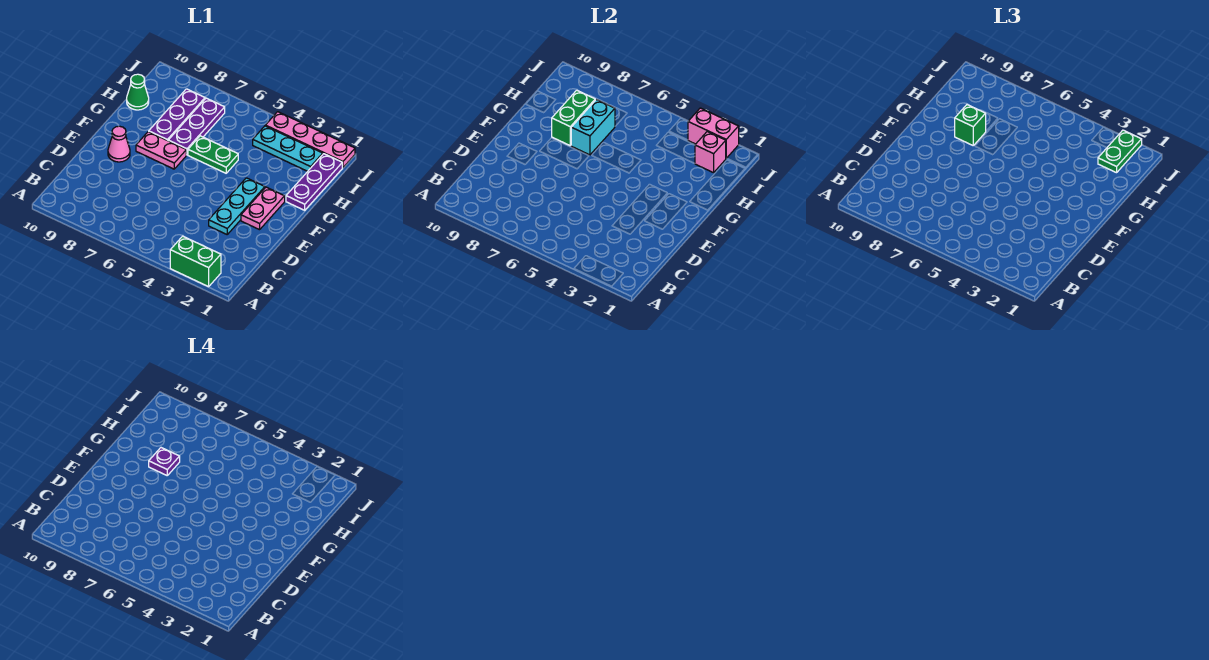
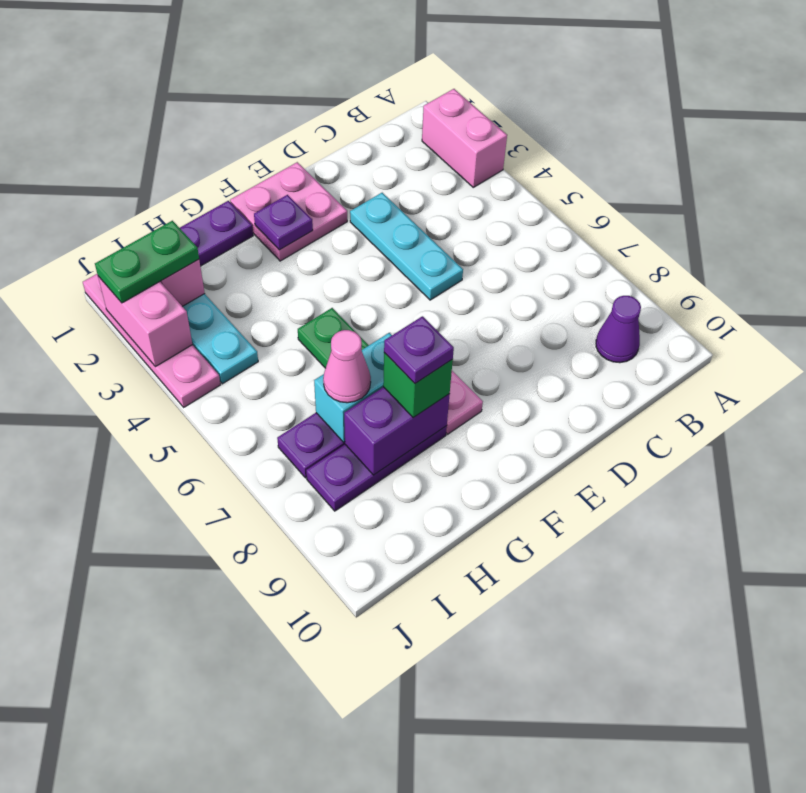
green brick A2:A3 level 1 -> pink brick A2:A3 level 1
none -> purple cone B9 level 1
cyan plate D3:F3 level 1 -> cyan plate D3:D5 level 1
pink plate E2:F2 level 1 -> pink plate E1:F2 level 1
pink cone E9 level 1 -> pink cone H7 level 3
none -> purple plate F2 level 2
green brick G8:H8 level 2 -> purple brick G8:H8 level 2
green cone H10 level 1 -> none

